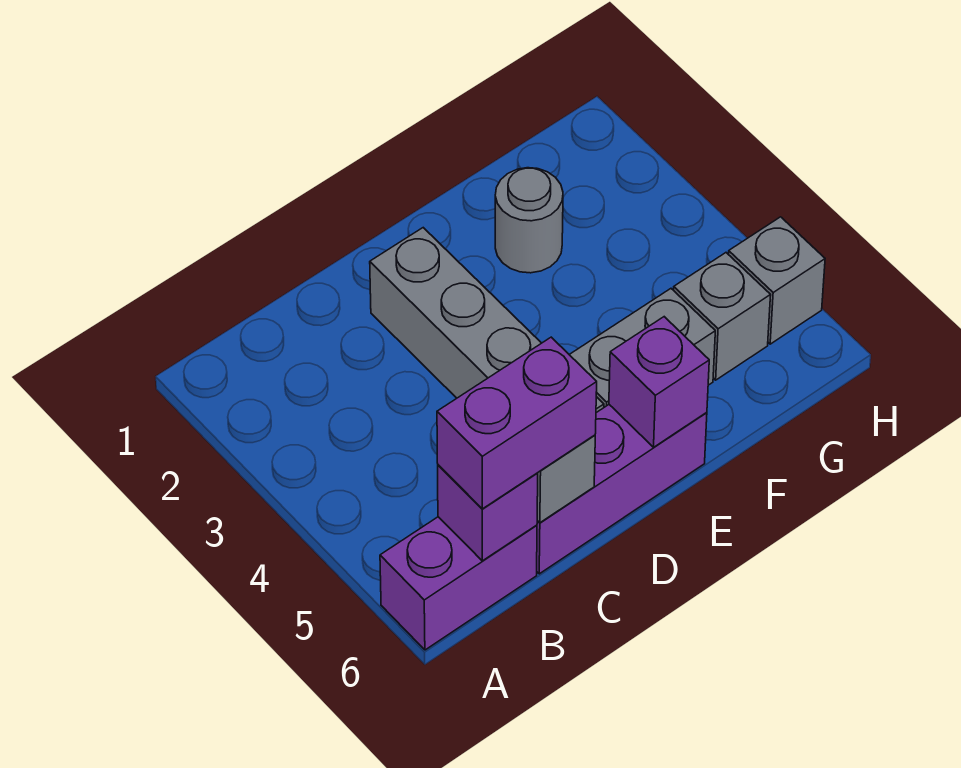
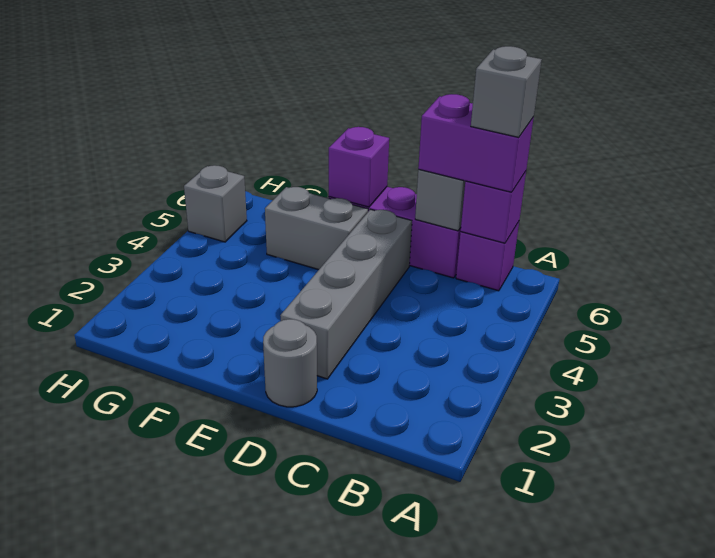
purple brick A6:B6 level 1 -> purple brick B6 level 1
grey round brick F2 level 1 -> grey round brick D1 level 1
grey brick G5 level 1 -> grey brick B6 level 4

